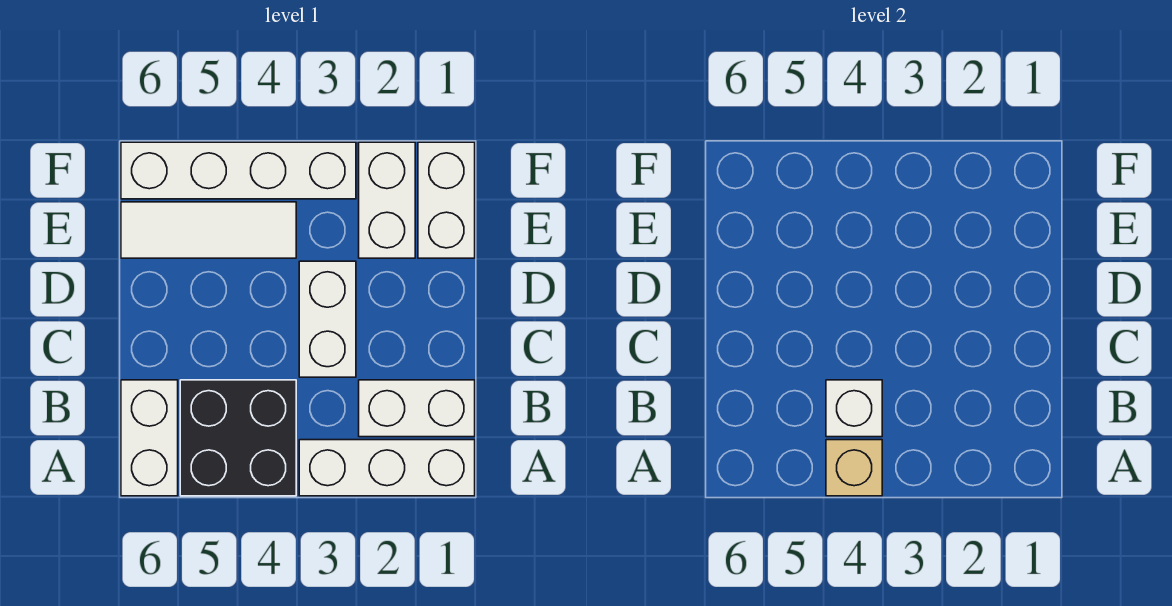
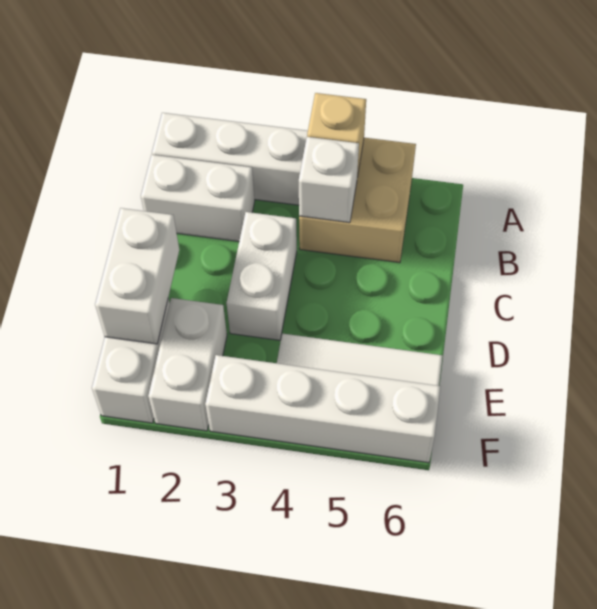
black brick A4:B5 level 1 -> tan brick A4:B5 level 1
white brick A6:B6 level 1 -> white brick D1:E1 level 2

